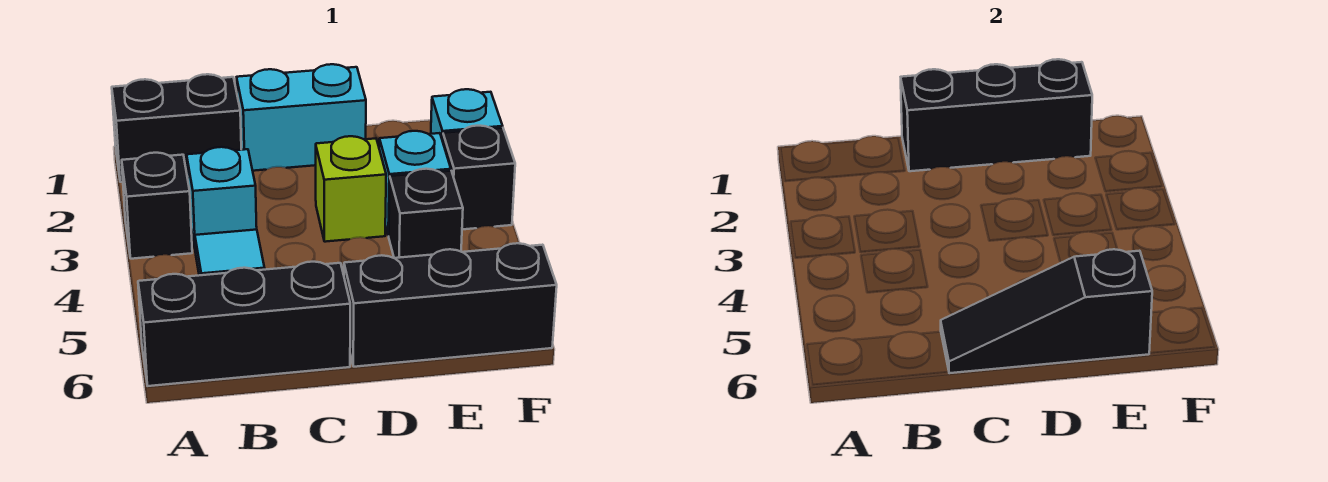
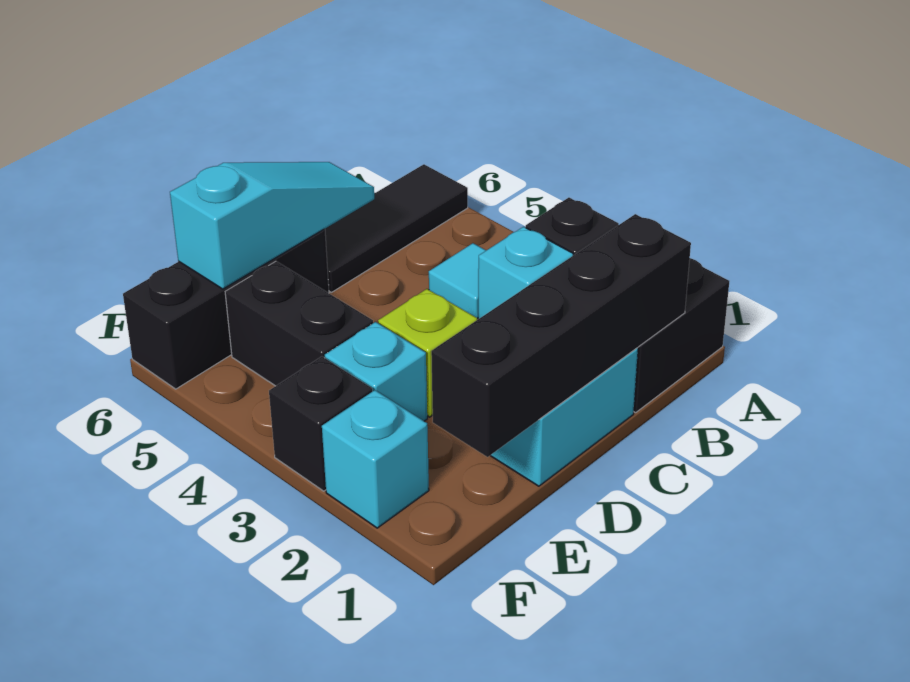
black brick A6:C6 level 1 -> black tile A6:C6 level 1
black brick C1:E1 level 2 -> black brick B1:E1 level 2
black slope C6:E6 level 2 top E -> cyan slope C6:E6 level 2 top E
black brick E4 level 1 -> black brick E4:E5 level 1

